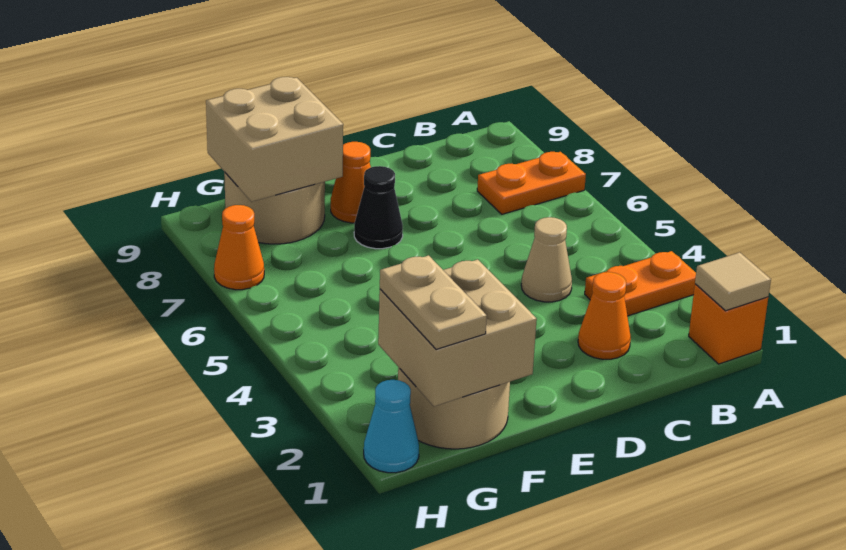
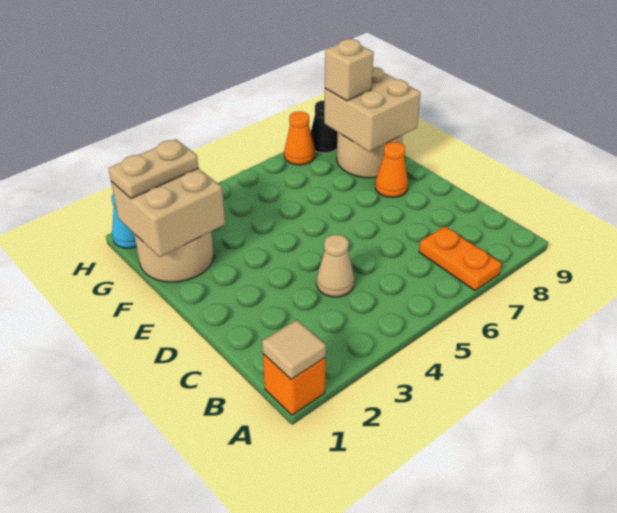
orange plate A3:B3 level 1 -> none
orange cone C2 level 1 -> none
black cone E7 level 1 -> black cone H8 level 1
none -> tan brick G8 level 3

